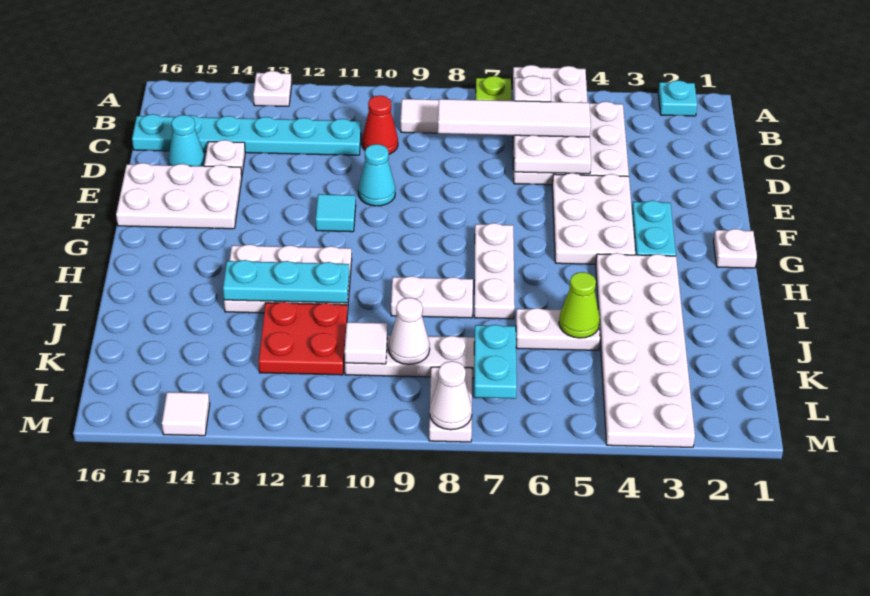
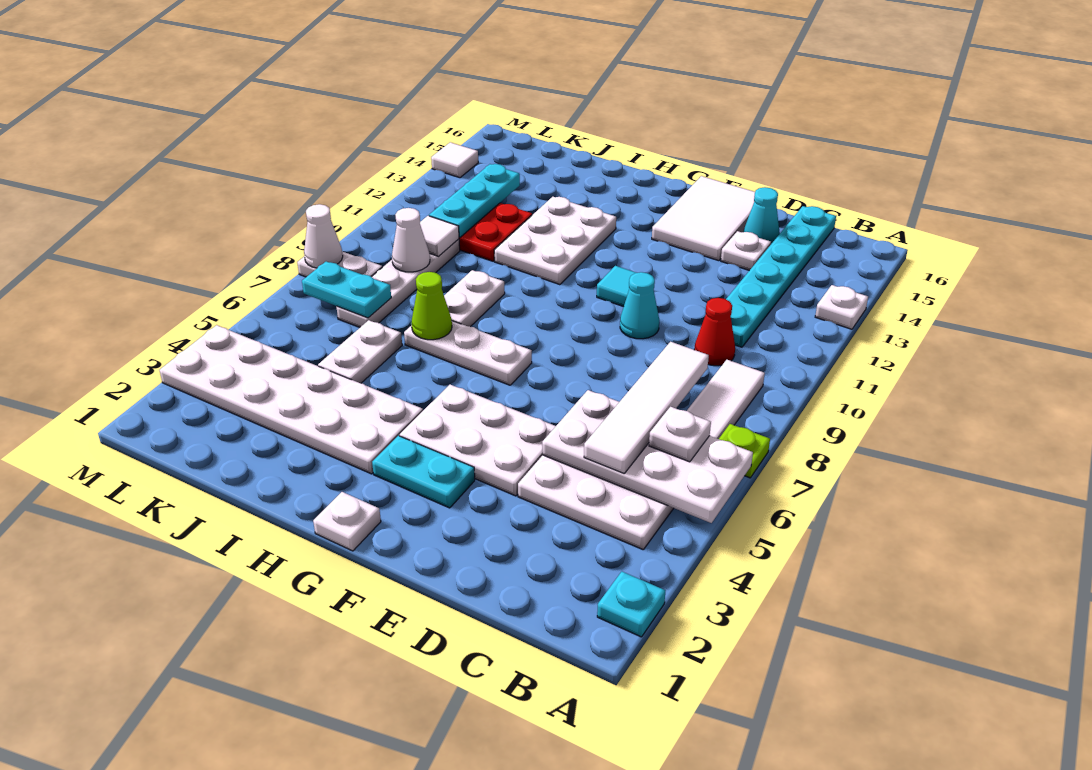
white plate E14:F16 level 1 -> white tile E14:F16 level 1
cyan plate I11:I13 level 2 -> cyan plate K11:K13 level 2
lime cone J5 level 2 -> lime cone I7 level 2

